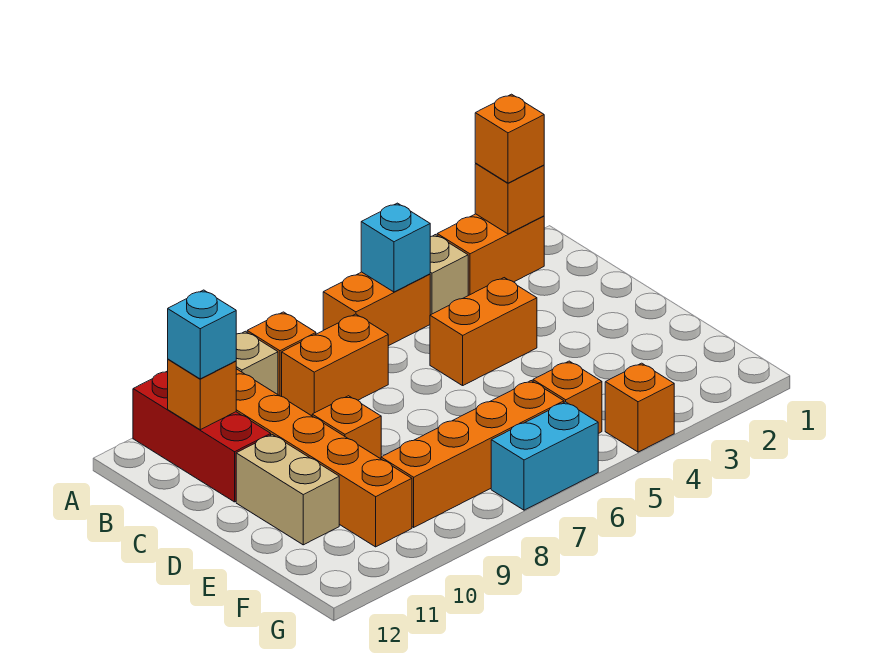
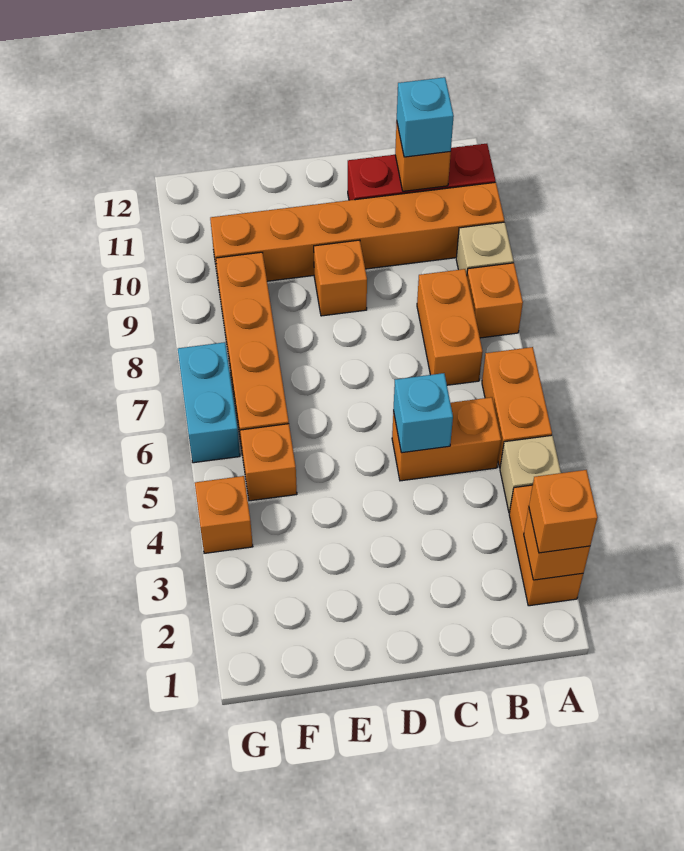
cyan brick A5 level 2 -> cyan brick C5 level 2
orange brick C4:C5 level 1 -> orange brick B5:C5 level 1
tan brick D11:E11 level 1 -> none

